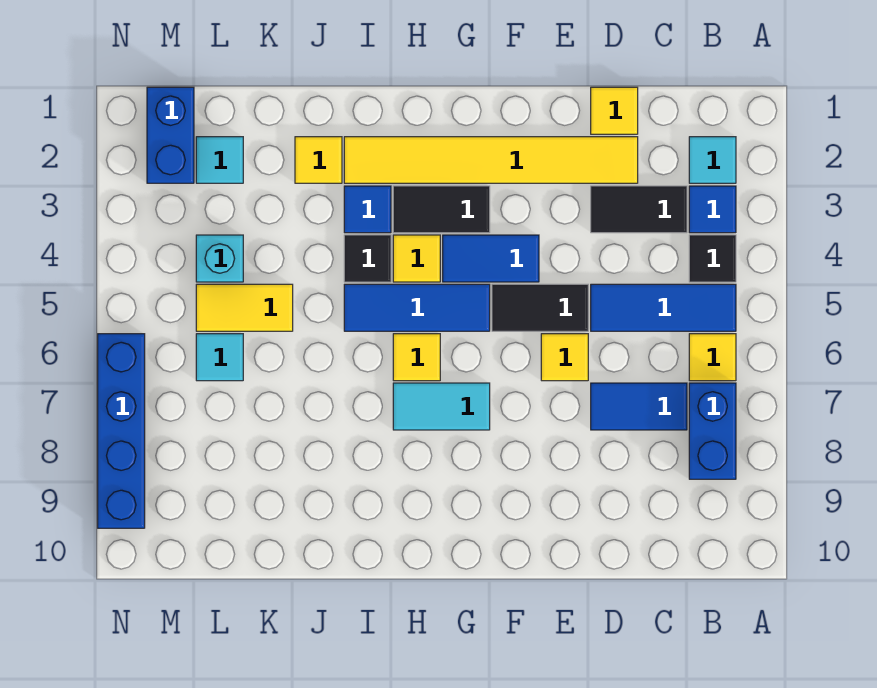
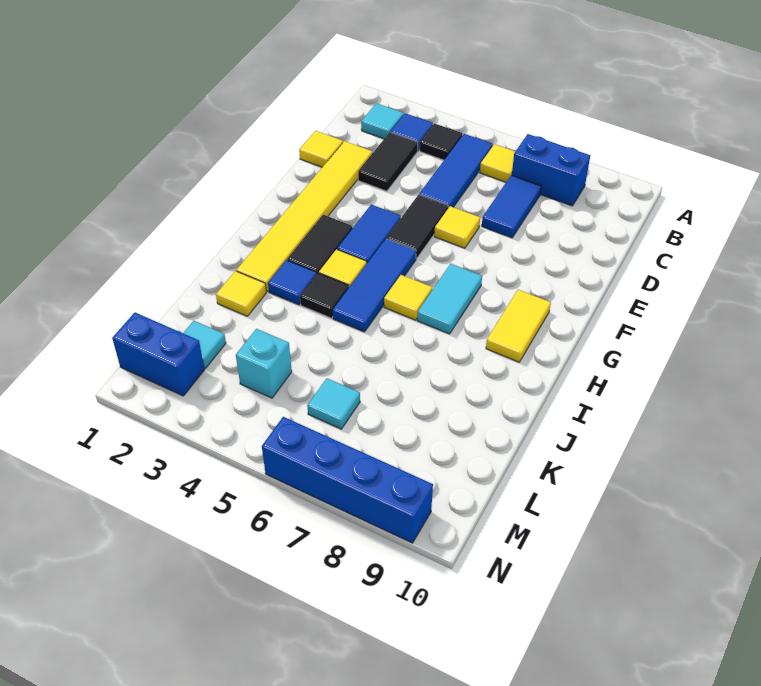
yellow tile K5:L5 level 1 -> yellow tile G9:H9 level 1

